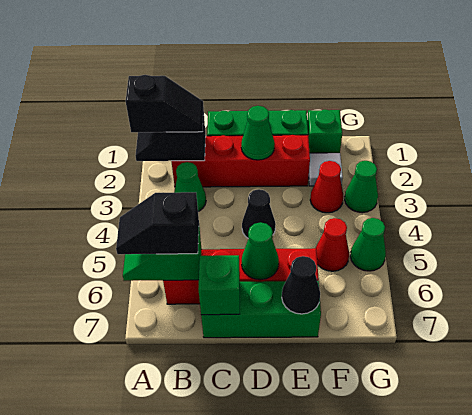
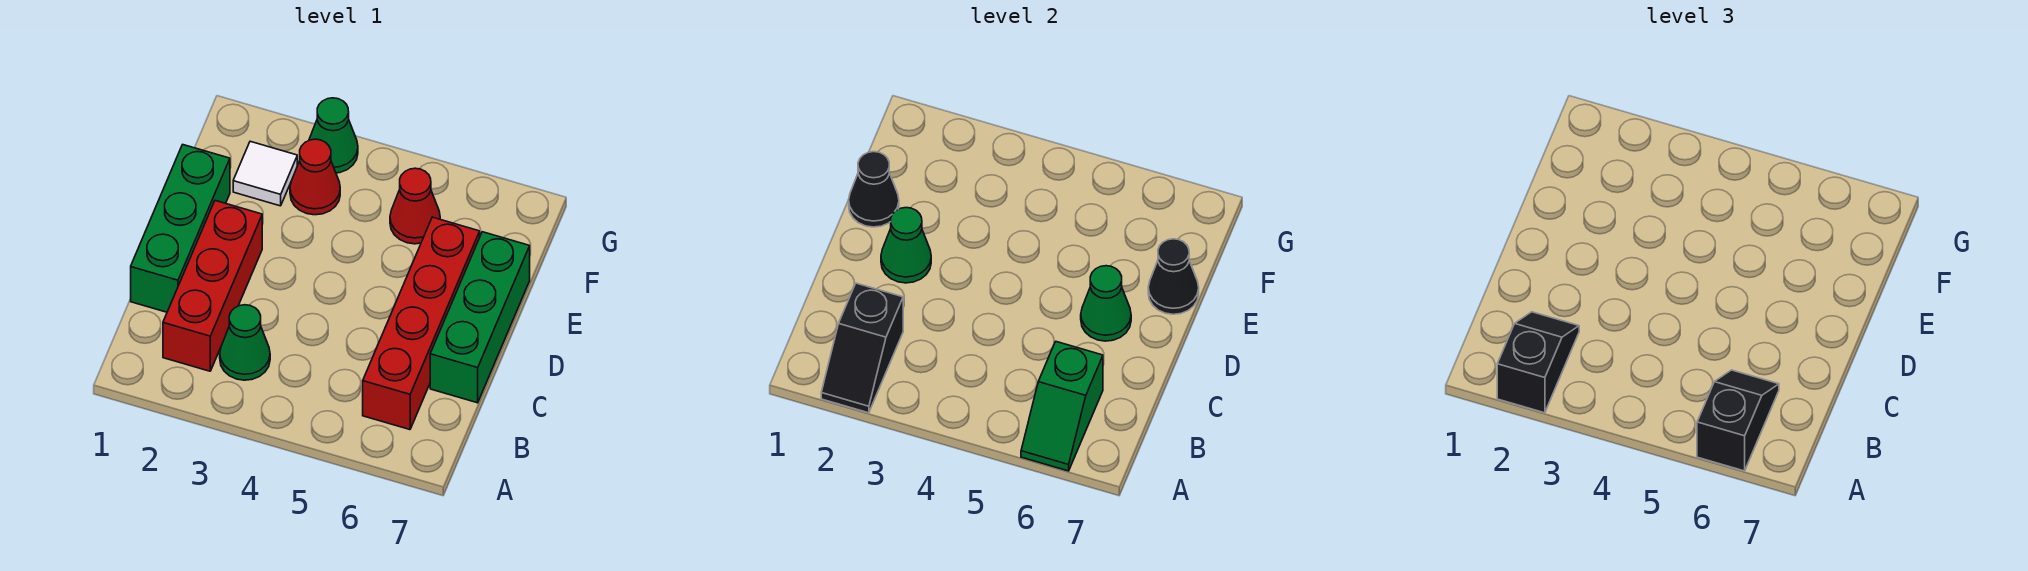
black slope A6:B6 level 3 top B -> black slope A6:B6 level 3 top A
red brick B2:E2 level 1 -> red brick B2:D2 level 1
green brick C7 level 2 -> none
black cone D4 level 1 -> black cone E1 level 2
green brick F1 level 1 -> none
green cone G5 level 1 -> none

